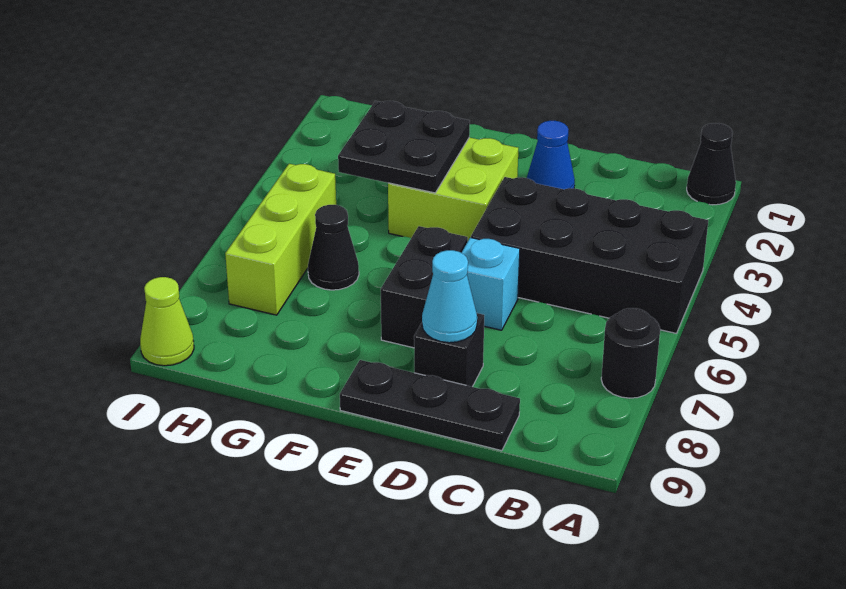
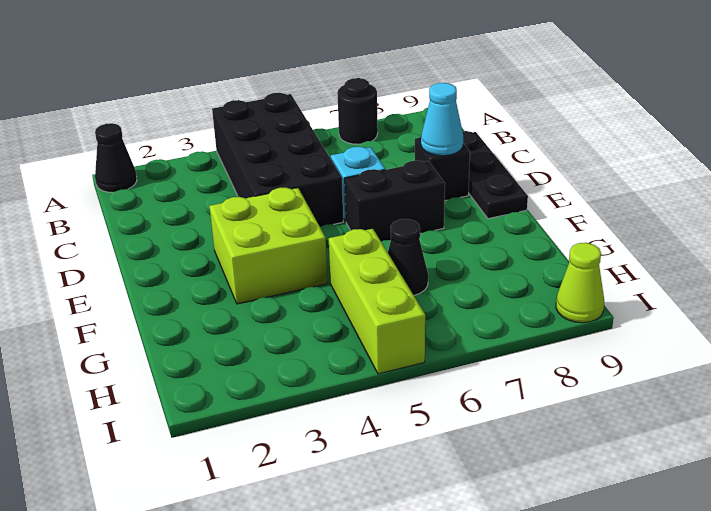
blue cone D2 level 1 -> none
black plate F3:G4 level 2 -> none
lime brick H5:H7 level 1 -> lime brick G5:I5 level 1

